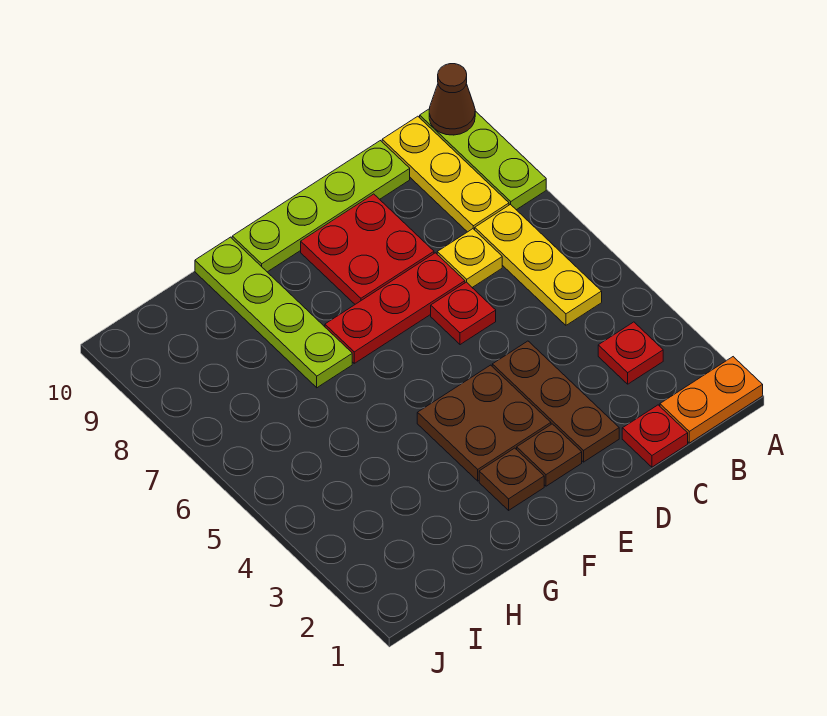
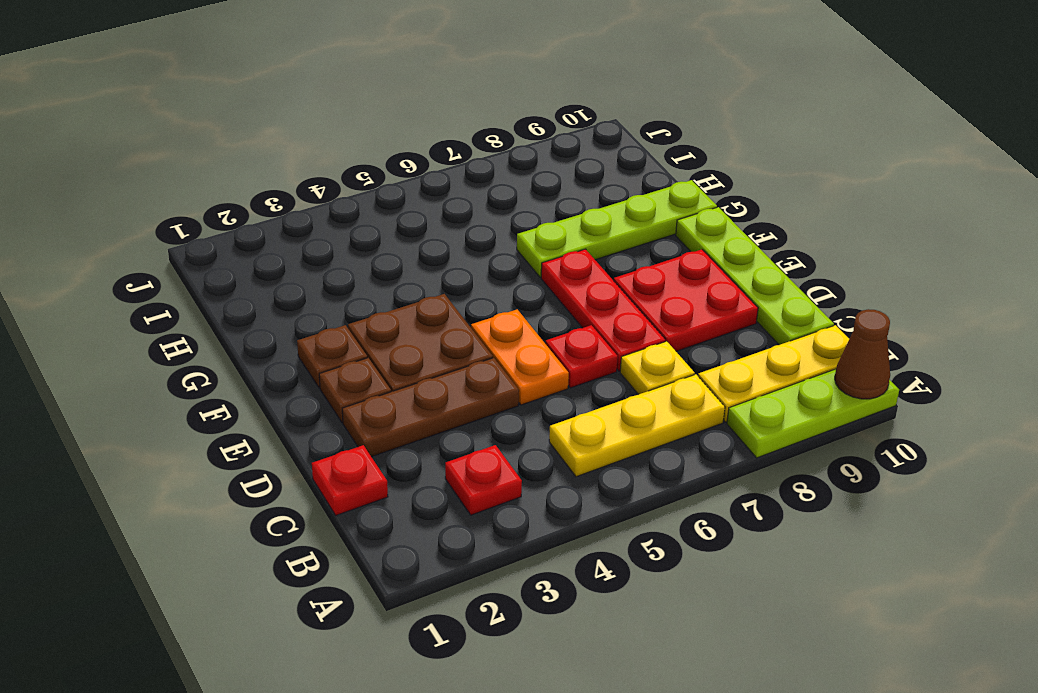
orange plate A1:B1 level 1 -> orange plate D5:E5 level 1

